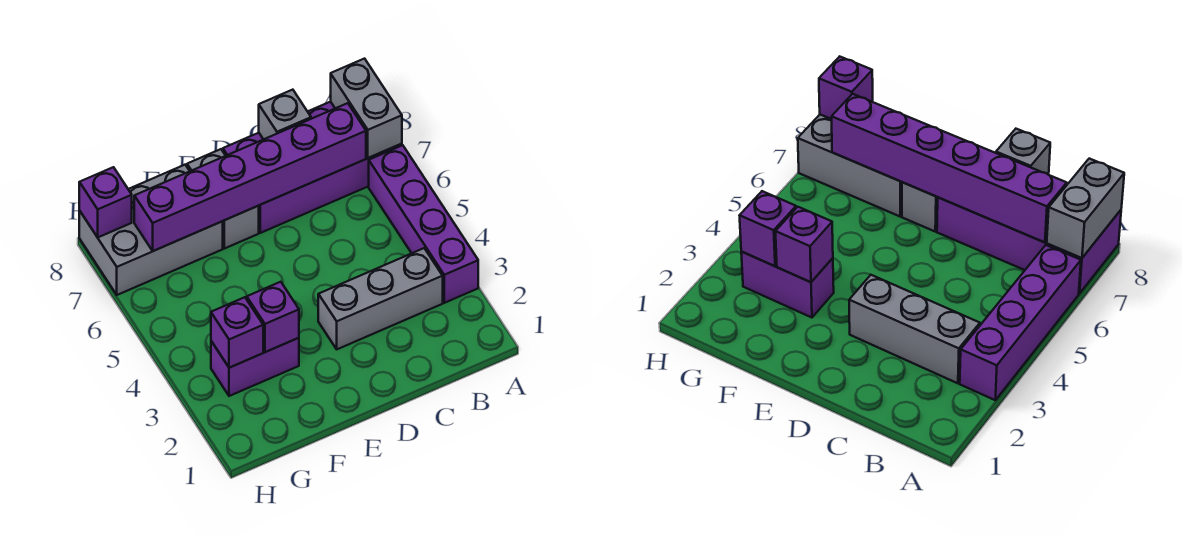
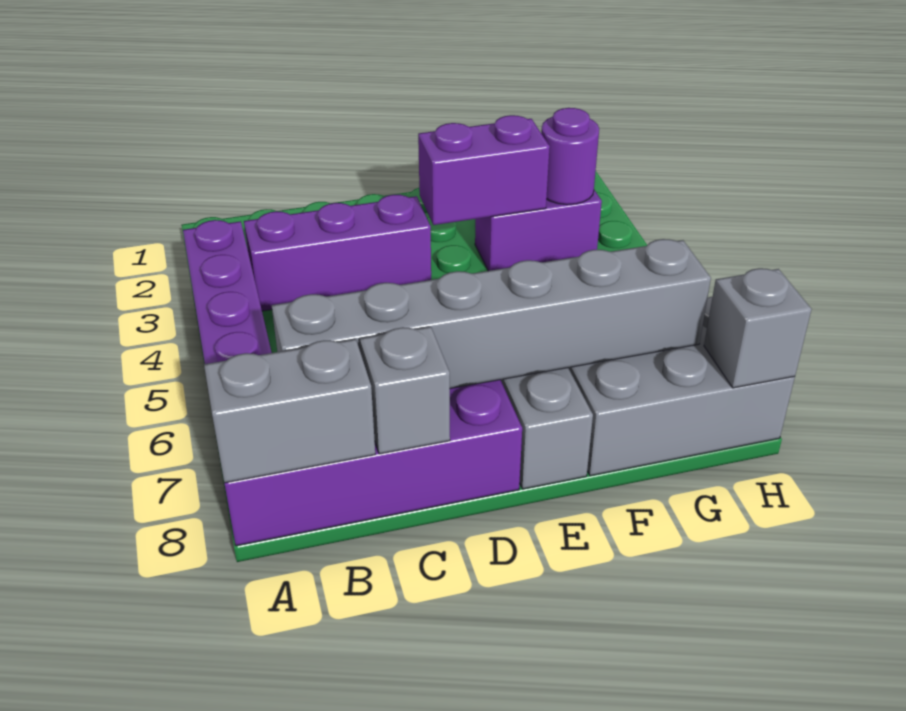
grey brick A7:A8 level 2 -> grey brick A8:B8 level 2
grey brick B3:D3 level 1 -> purple brick B3:D3 level 1
purple brick B7:G7 level 2 -> grey brick B7:G7 level 2
purple brick F3 level 2 -> purple brick E3:F3 level 2
purple brick G3 level 2 -> purple round brick G3 level 2
purple brick H8 level 2 -> grey brick H8 level 2

